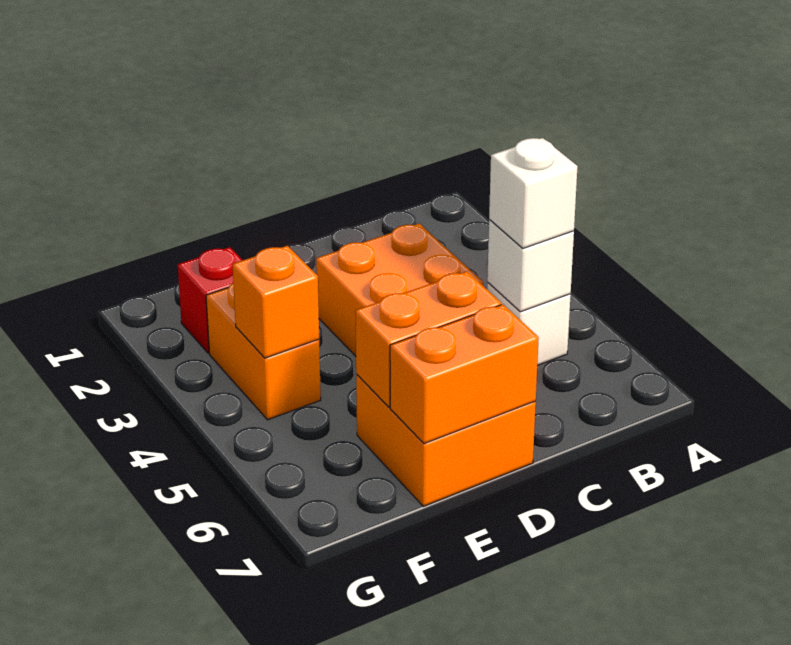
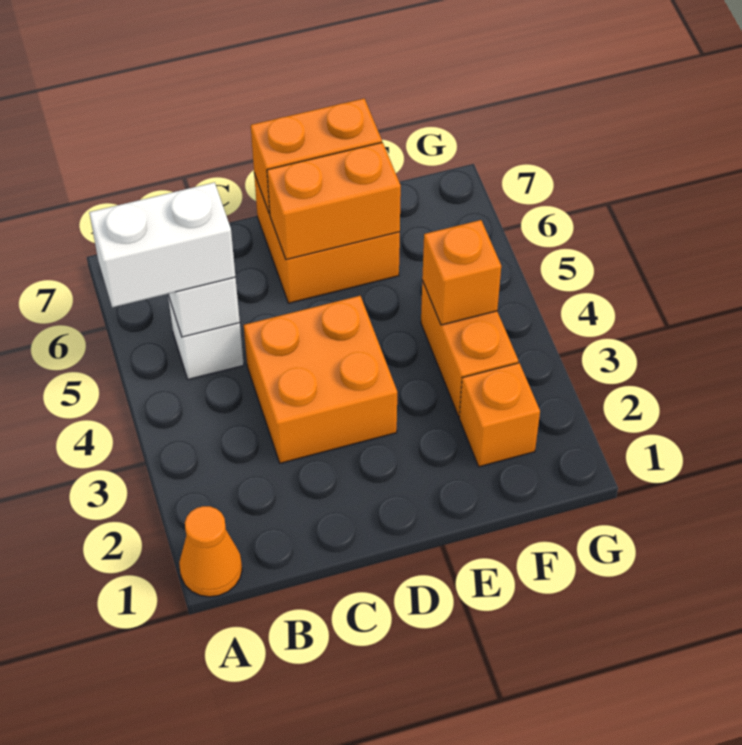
none -> orange cone A1 level 1
white brick B5 level 3 -> white brick A5:B5 level 3
red brick F2 level 1 -> orange brick F2 level 1

